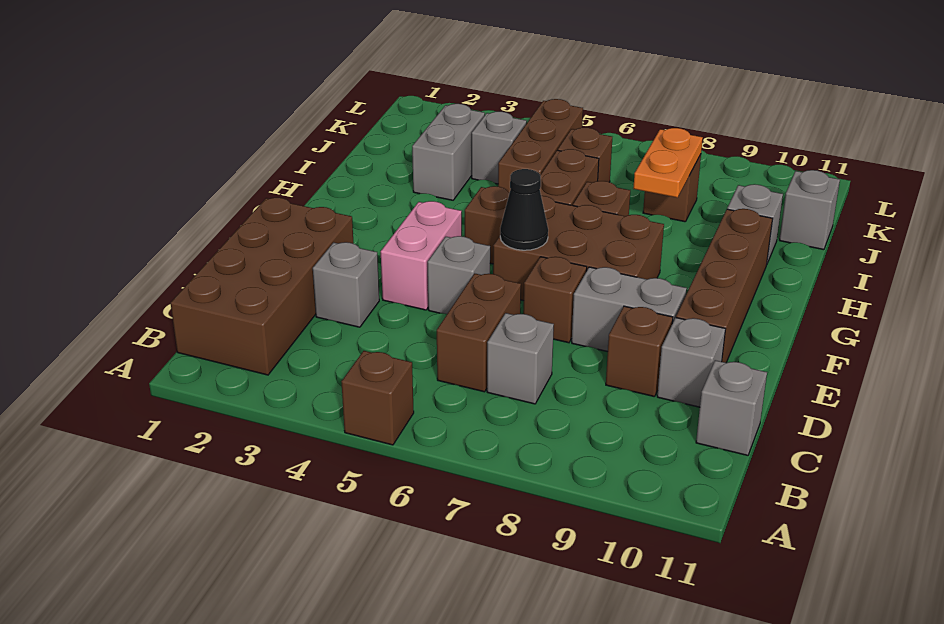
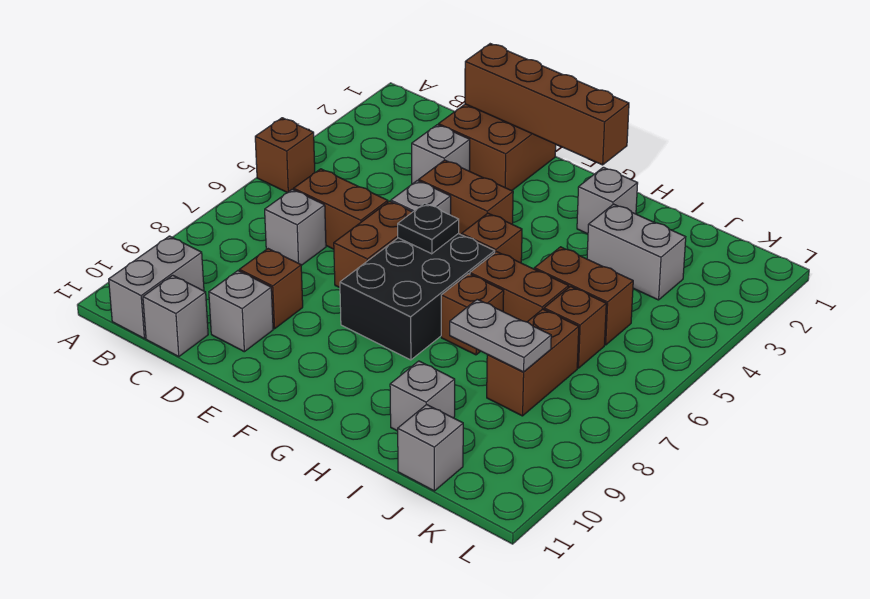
brown brick B1:E2 level 1 -> brown brick D1:E2 level 1
pink brick E4:F4 level 1 -> brown brick E4:F4 level 1
brown brick E7 level 1 -> brown brick E6:E7 level 1
grey brick E8:E9 level 1 -> grey brick B10:B11 level 1
brown brick E10:H10 level 1 -> brown brick D1:G1 level 2
brown brick F6:G8 level 1 -> black brick F6:G8 level 1
black cone F6 level 2 -> black plate F6 level 2
brown brick I5:K5 level 1 -> brown brick I5:J5 level 1
orange plate I8:J8 level 2 -> grey plate I8:J8 level 2
grey brick J4 level 1 -> grey brick H2 level 1
brown brick J8 level 1 -> brown brick J7:J8 level 1

